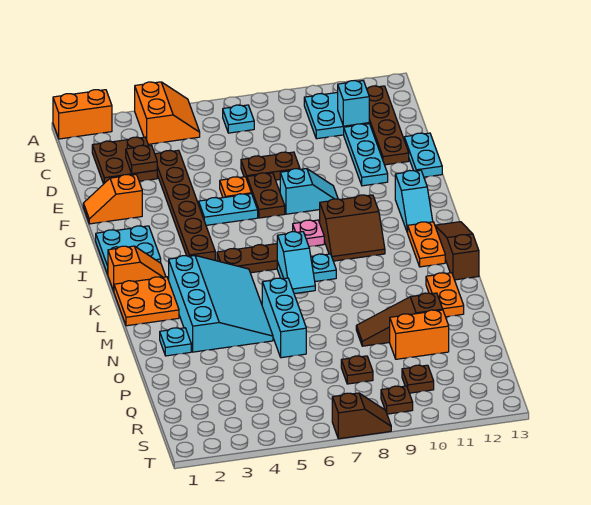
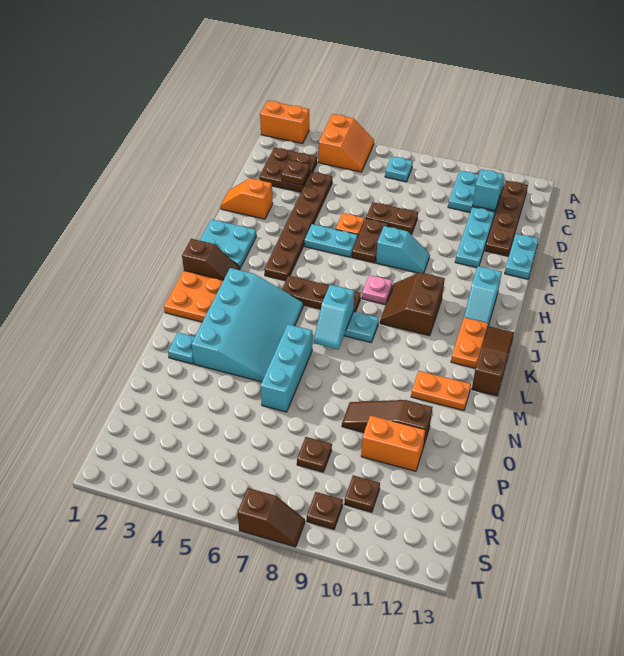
brown slope I9:J10 level 1 top I -> brown slope I9:J10 level 1 top 10
orange slope J1:J2 level 1 top 1 -> brown slope J1:J2 level 1 top 1
orange plate M12:N12 level 1 -> orange plate M11:M12 level 1

